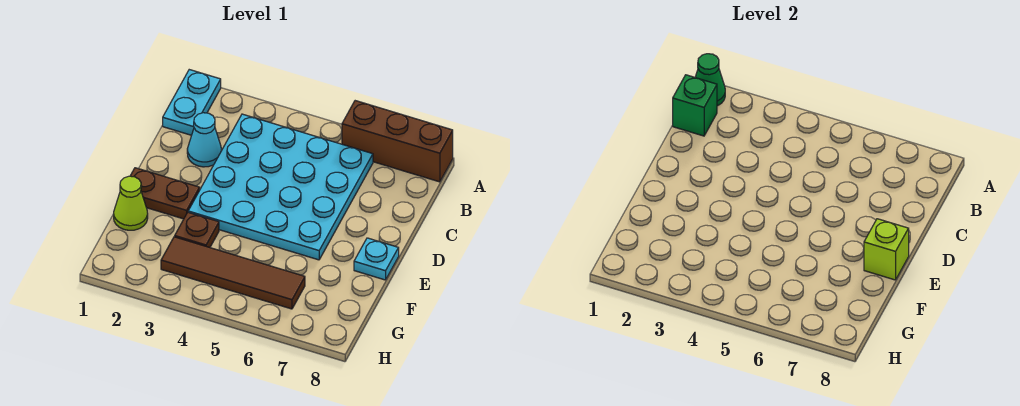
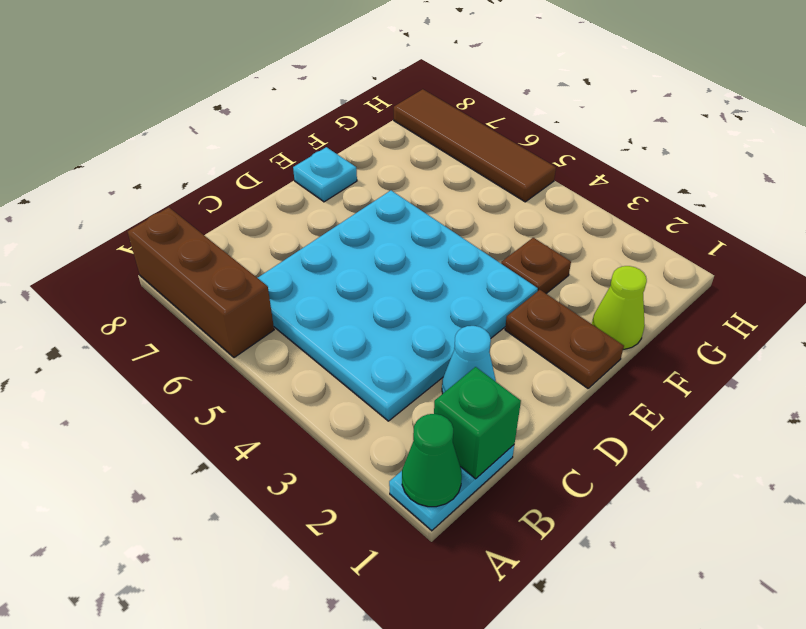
lime brick E8 level 2 -> none
brown tile G3:G6 level 1 -> brown tile H5:H8 level 1

